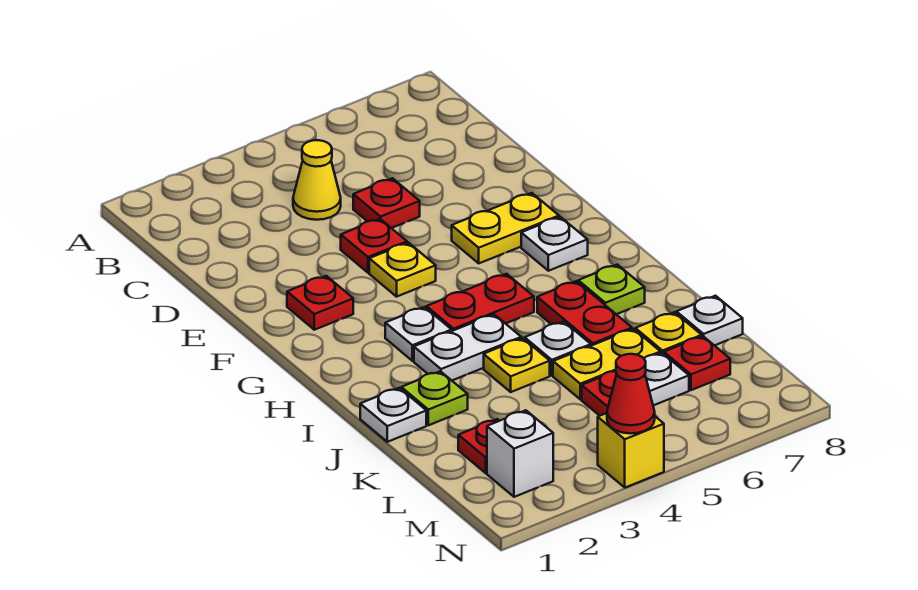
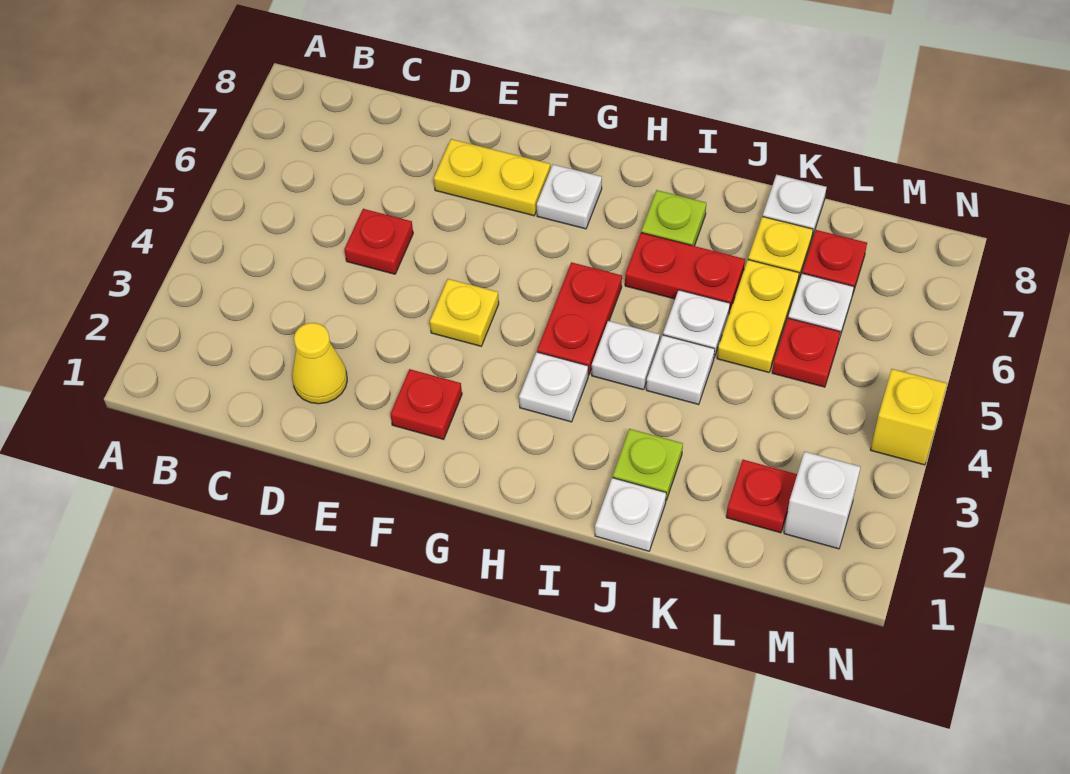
yellow cone C4 level 1 -> yellow cone D2 level 1
red plate E4 level 1 -> none
yellow plate F6:F7 level 1 -> yellow plate E7:F7 level 1
white plate I3:I4 level 1 -> white plate I4 level 1
yellow plate J4 level 1 -> white plate J4 level 1
red cone N4 level 2 -> none

